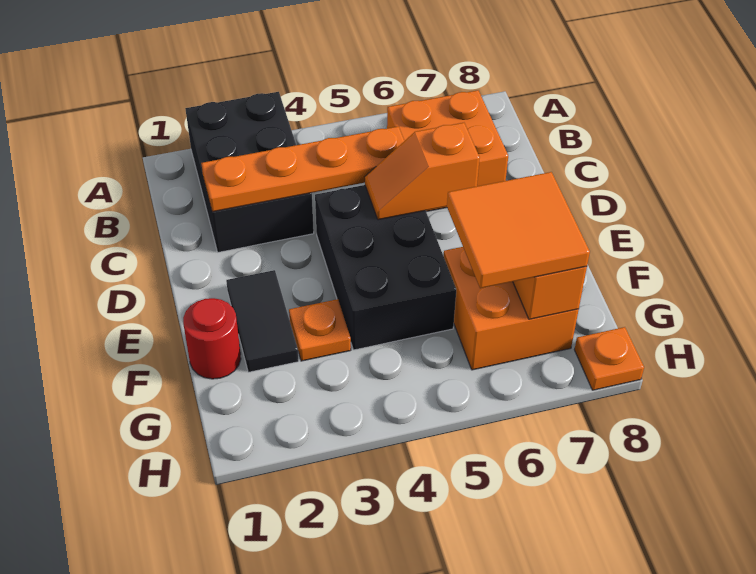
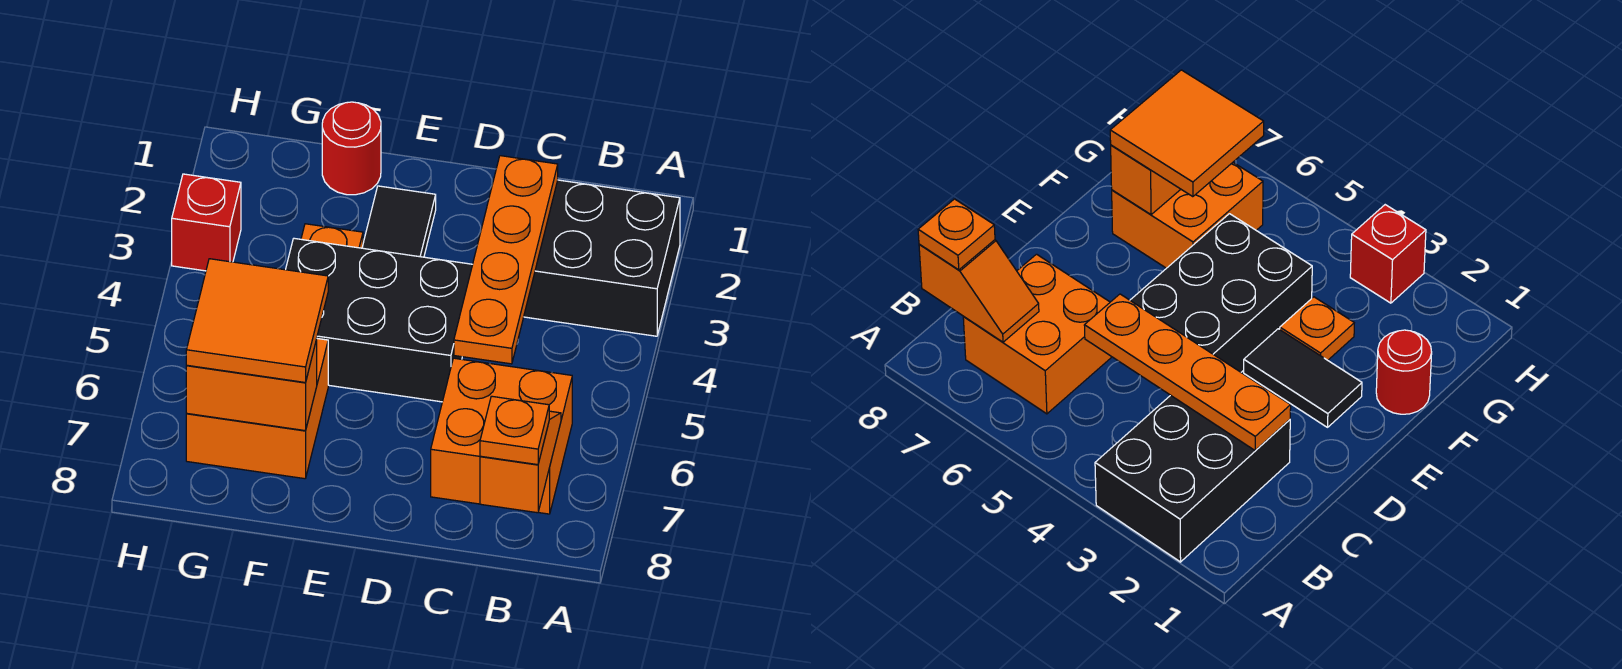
orange slope D5:D6 level 2 top 6 -> orange slope B7:B8 level 2 top 8
black tile E2:F2 level 1 -> black tile E2:E3 level 1
none -> red brick H3 level 1
orange plate H8 level 1 -> orange plate B8 level 3

